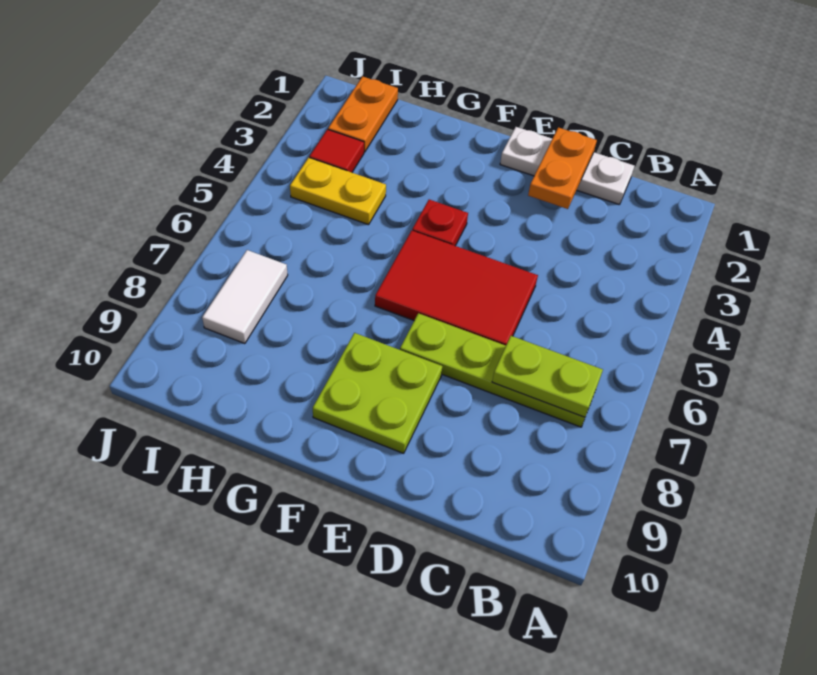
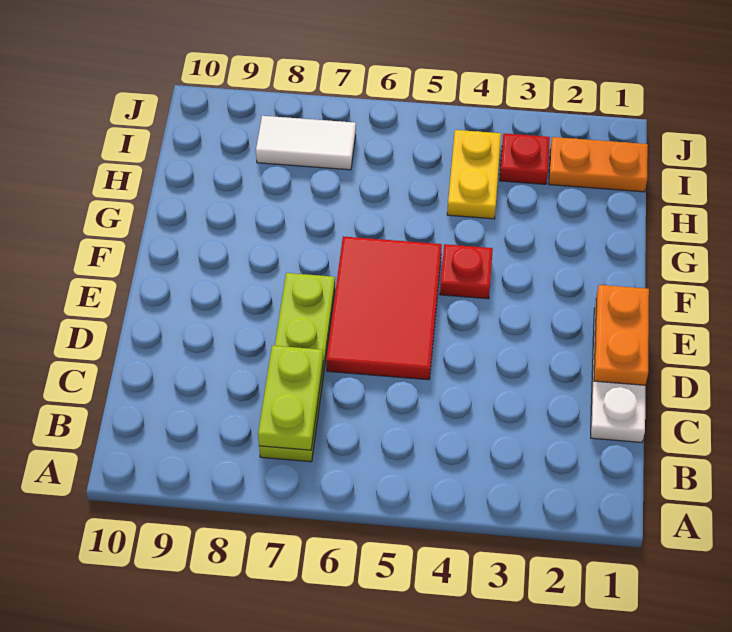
orange plate D1:D2 level 2 -> orange plate D1:E1 level 2
lime plate E8:F9 level 1 -> none
red tile I3 level 1 -> red plate I3 level 1

